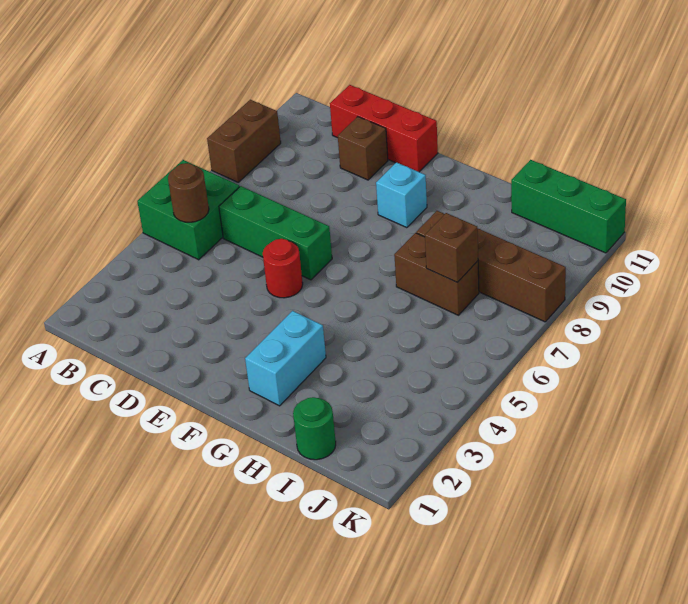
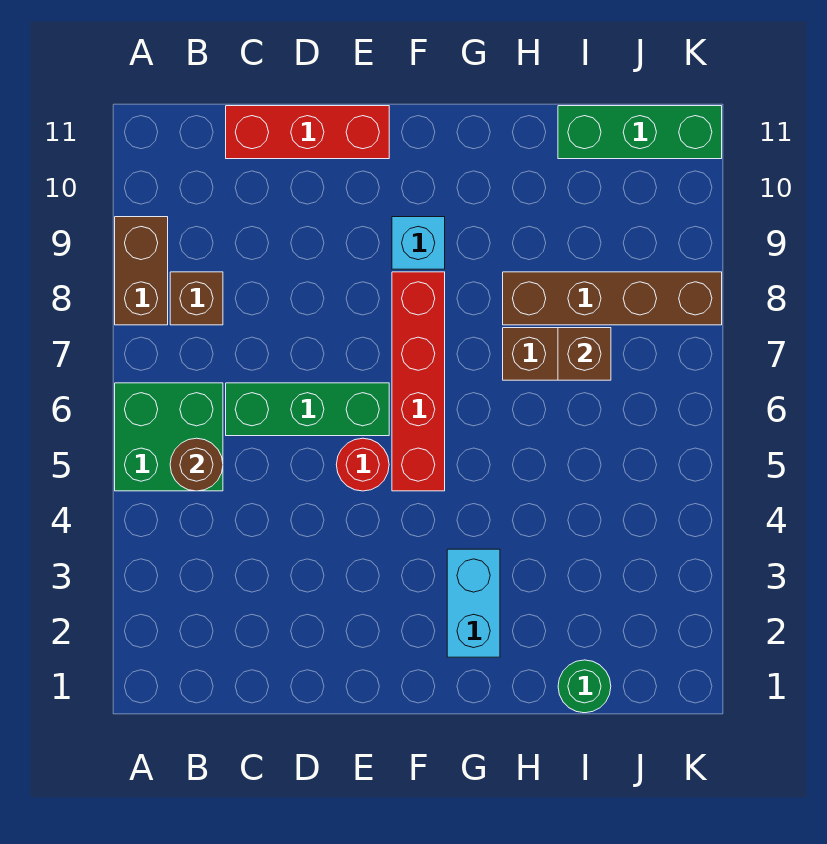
brown brick D10 level 1 -> brown brick B8 level 1
none -> red brick F5:F8 level 1

